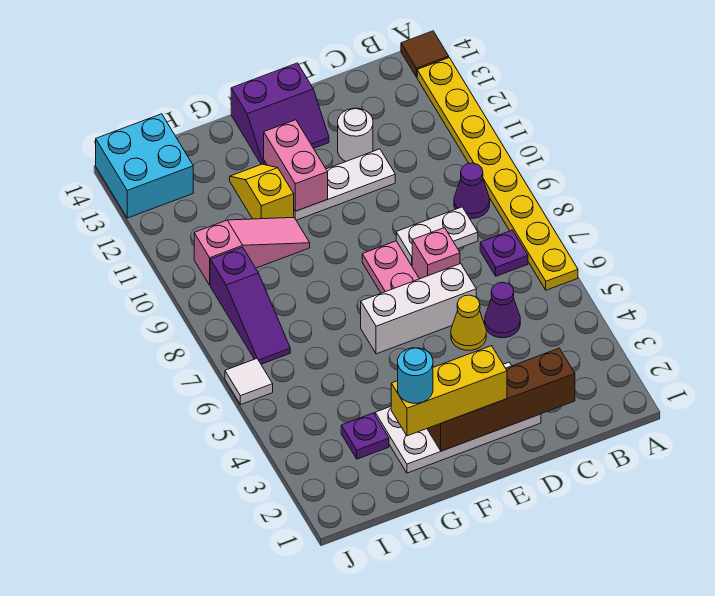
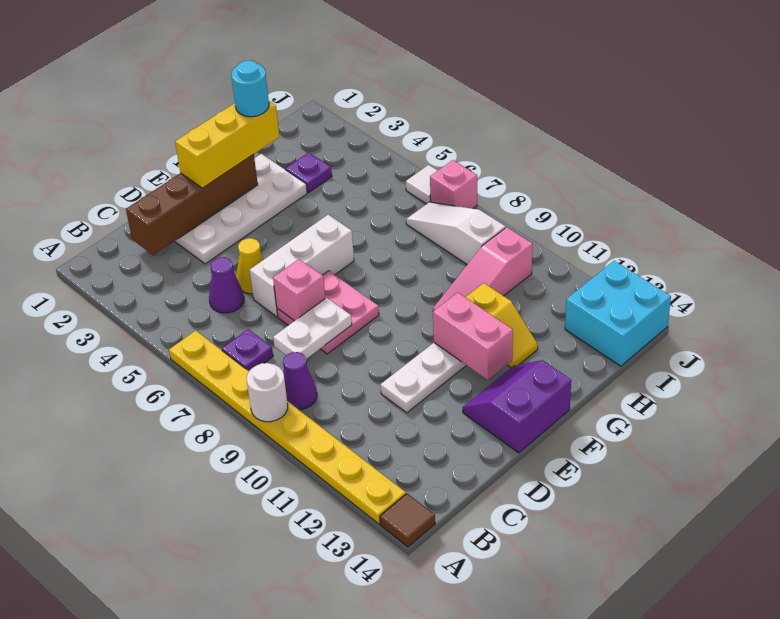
white round brick D12 level 1 -> white round brick A9 level 2
purple slope I7:I9 level 1 top 9 -> white slope I7:I9 level 1 top 9
none -> pink brick J7 level 1

